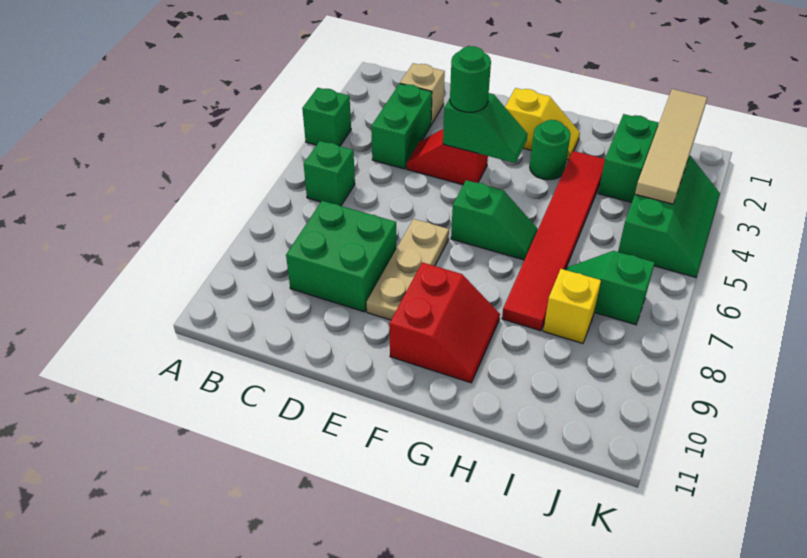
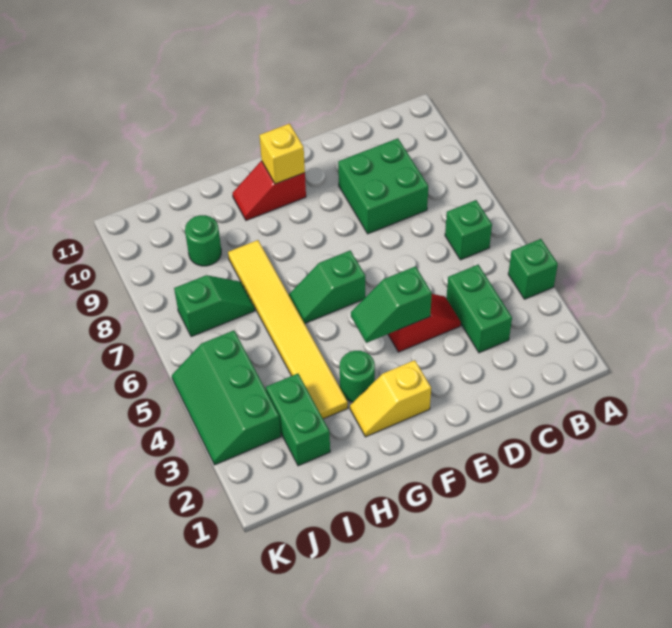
tan brick C2 level 1 -> none
green round brick E4 level 3 -> green round brick I9 level 1
tan plate E7:E9 level 1 -> none
red slope F9:G10 level 1 top F -> red slope F10:G10 level 1 top F
red tile H3:H8 level 1 -> yellow tile H3:H8 level 1
yellow brick I8 level 1 -> yellow brick F10 level 2
tan tile J1:J4 level 2 -> none

